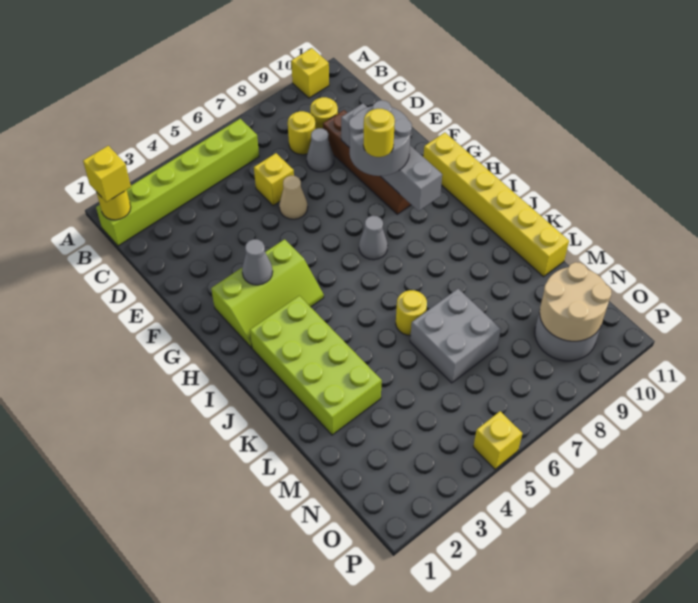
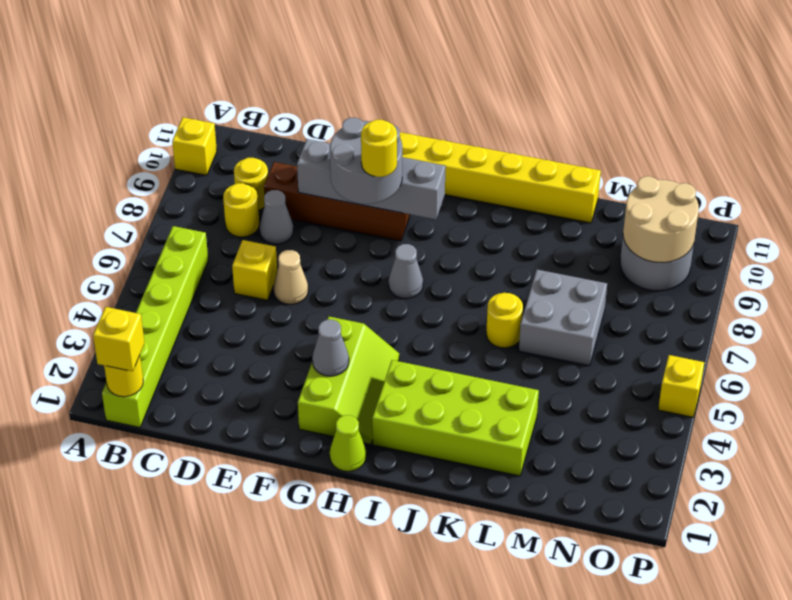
none -> lime cone H1 level 1

